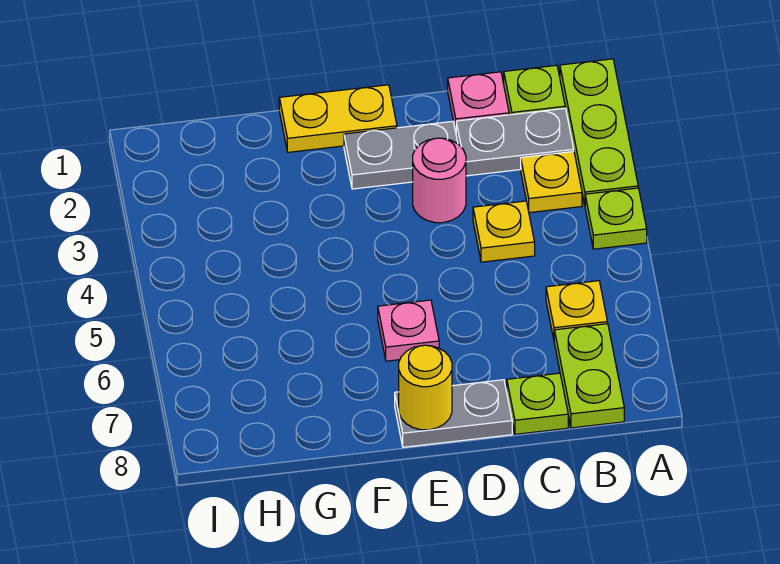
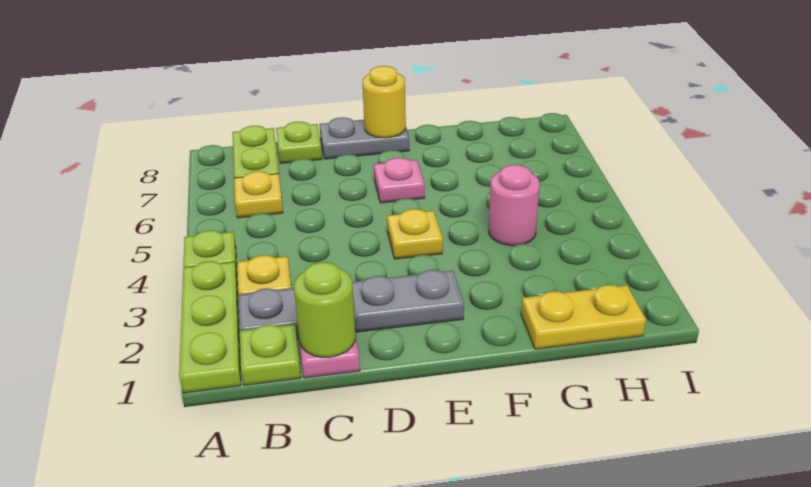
none -> lime round brick C1 level 2
yellow plate C4 level 1 -> yellow plate E4 level 1
pink round brick D3 level 1 -> pink round brick G4 level 1
yellow plate E1:F1 level 1 -> yellow plate G1:H1 level 1

